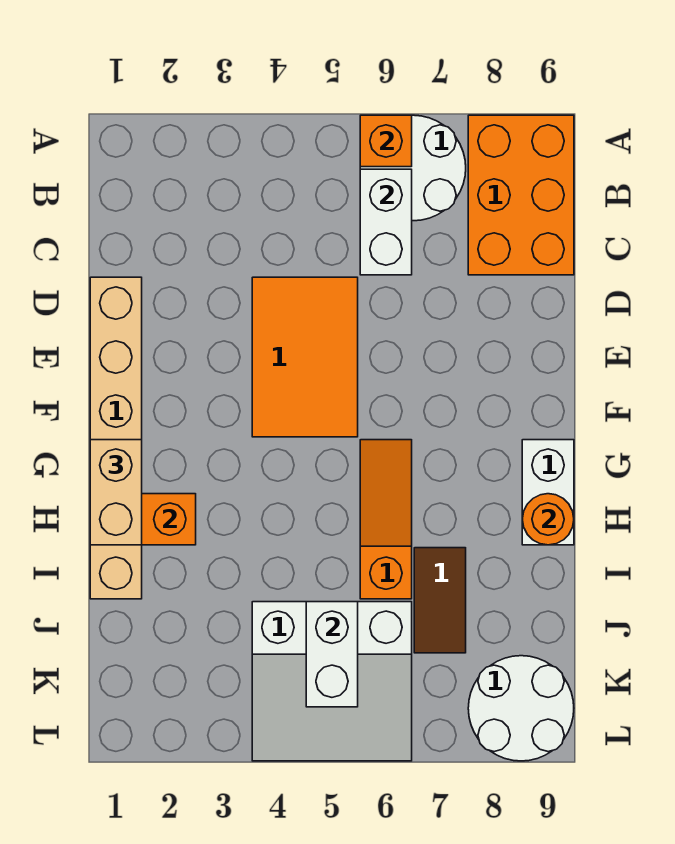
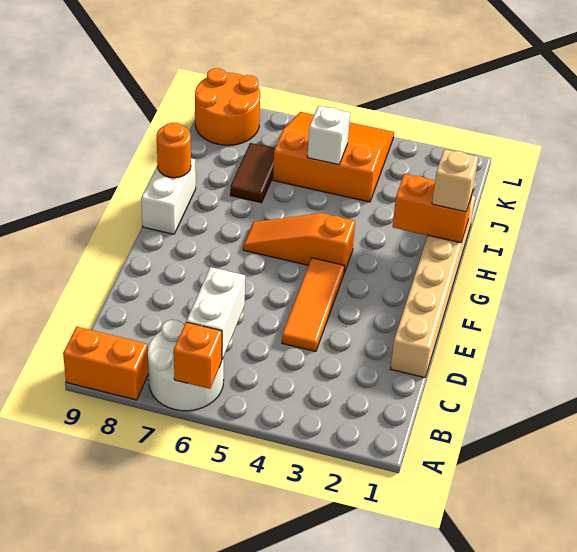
orange brick A8:C9 level 1 -> orange brick A8:A9 level 1
orange tile D4:F5 level 1 -> orange tile D4:F4 level 1
tan brick G1:H1 level 3 -> tan brick H1 level 3
orange slope G6:I6 level 1 top I -> orange slope G4:G6 level 1 top 4
white slope J4:L6 level 1 top J -> orange slope J4:L6 level 1 top J
white brick J5:K5 level 2 -> white brick J5 level 2
white round brick K8:L9 level 1 -> orange round brick K8:L9 level 1

